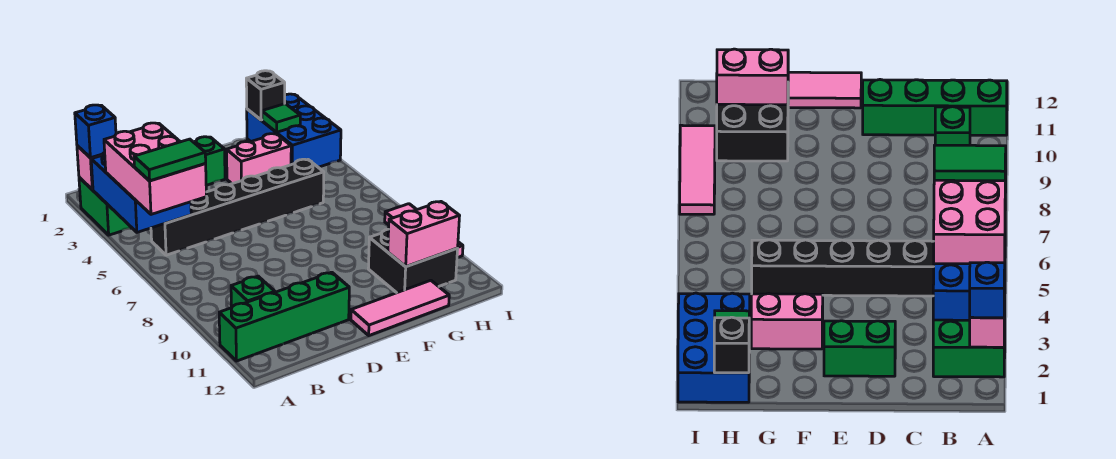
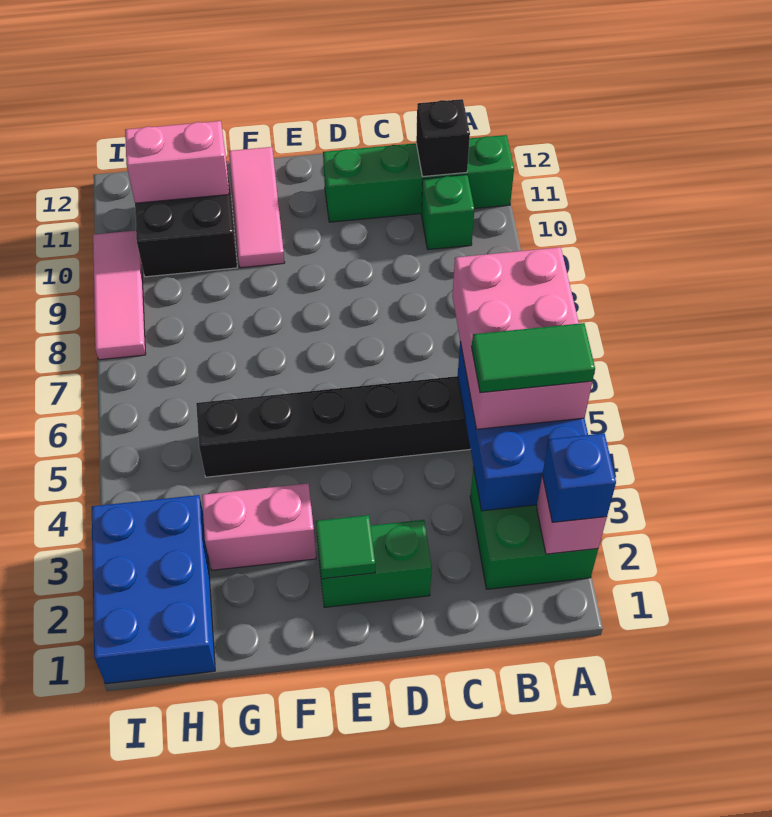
green tile A6:B6 level 4 -> green tile A4:B4 level 4
pink tile E12:G12 level 1 -> pink tile F10:F12 level 1
black brick H1 level 2 -> black brick B11 level 2
green tile H2 level 2 -> green tile E2 level 2

